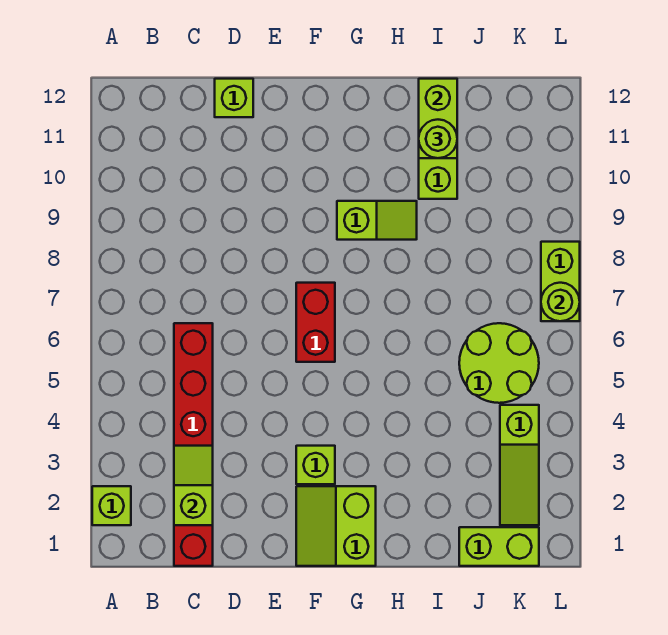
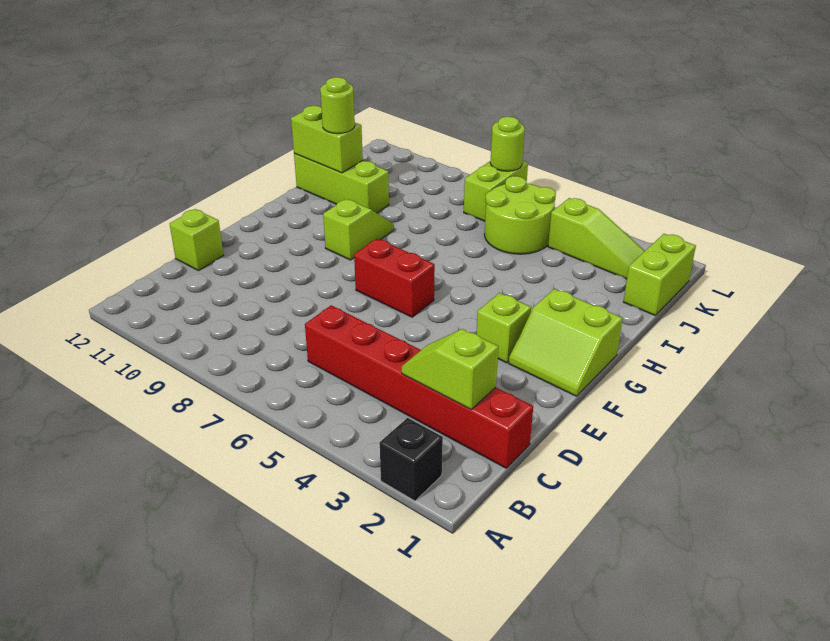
lime brick A2 level 1 -> black brick A2 level 1
lime brick L7:L8 level 1 -> lime brick K7:L7 level 1

